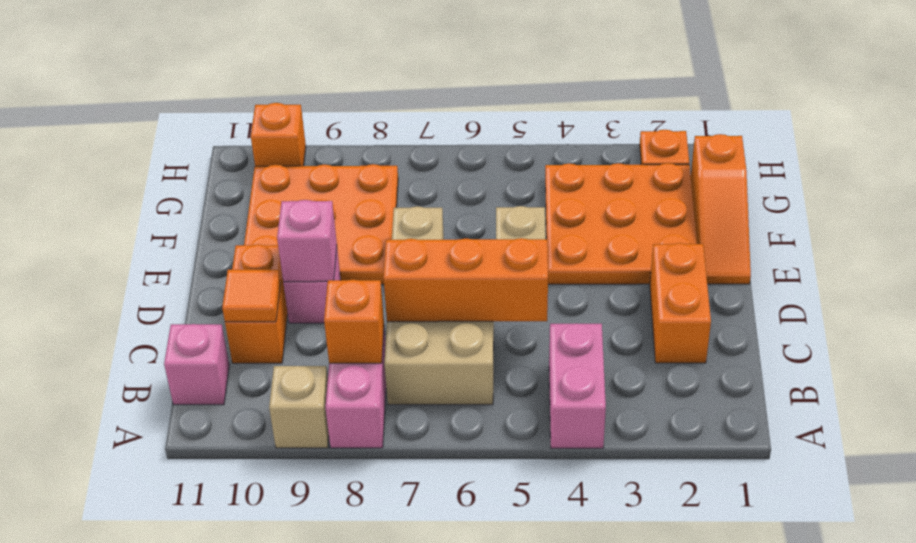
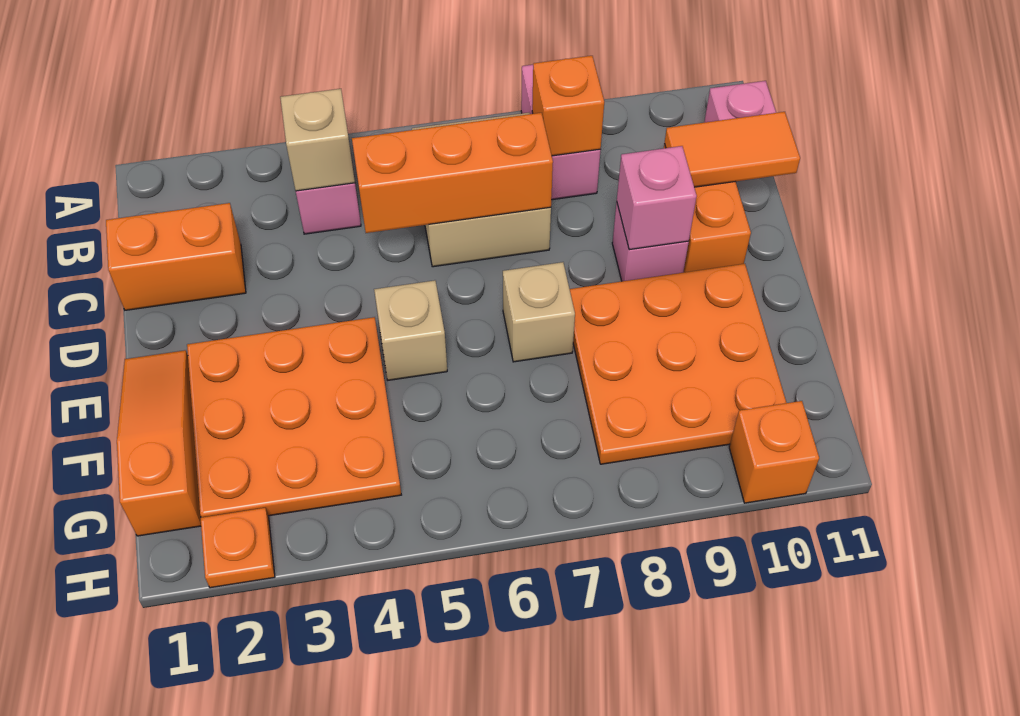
tan brick A9 level 1 -> tan brick B4 level 2
orange brick C2:D2 level 1 -> orange brick C1:C2 level 1
orange tile C10 level 2 -> orange tile C10:C11 level 2

